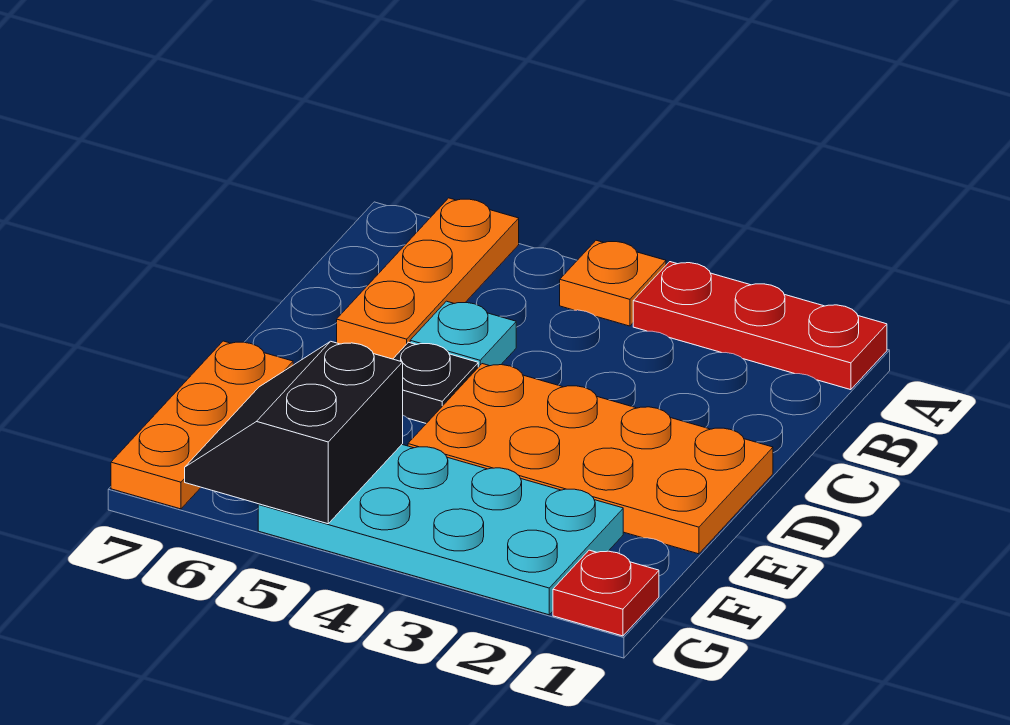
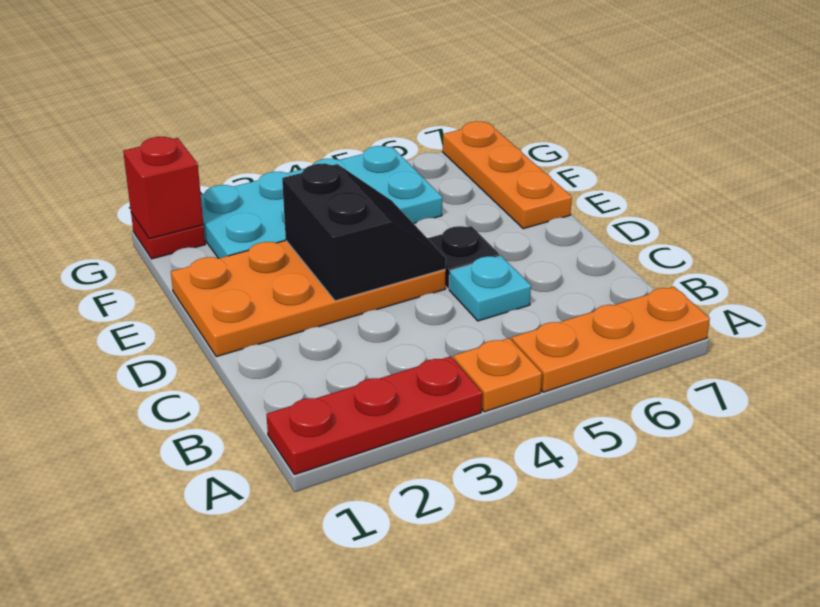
orange plate A6:C6 level 1 -> orange plate A5:A7 level 1
black slope F5:G6 level 2 top 5 -> black slope D3:E4 level 2 top 3
none -> red brick G1 level 2

